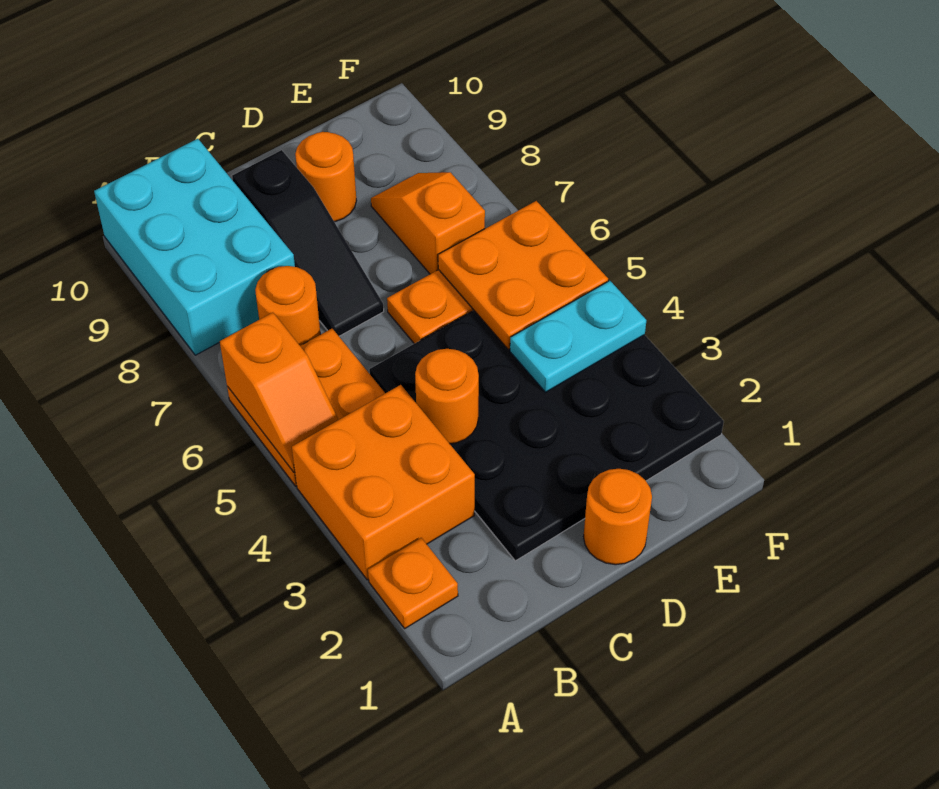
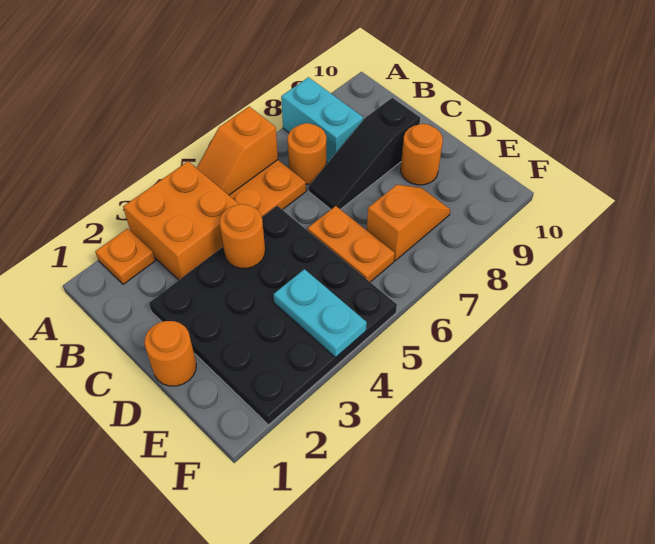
cyan brick A8:B10 level 1 -> cyan brick A8:B8 level 1
orange plate E5:F6 level 2 -> none

